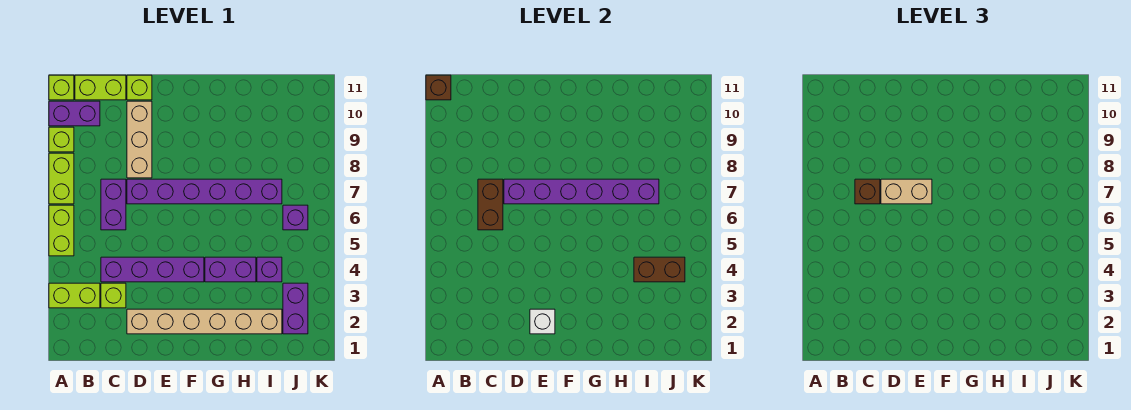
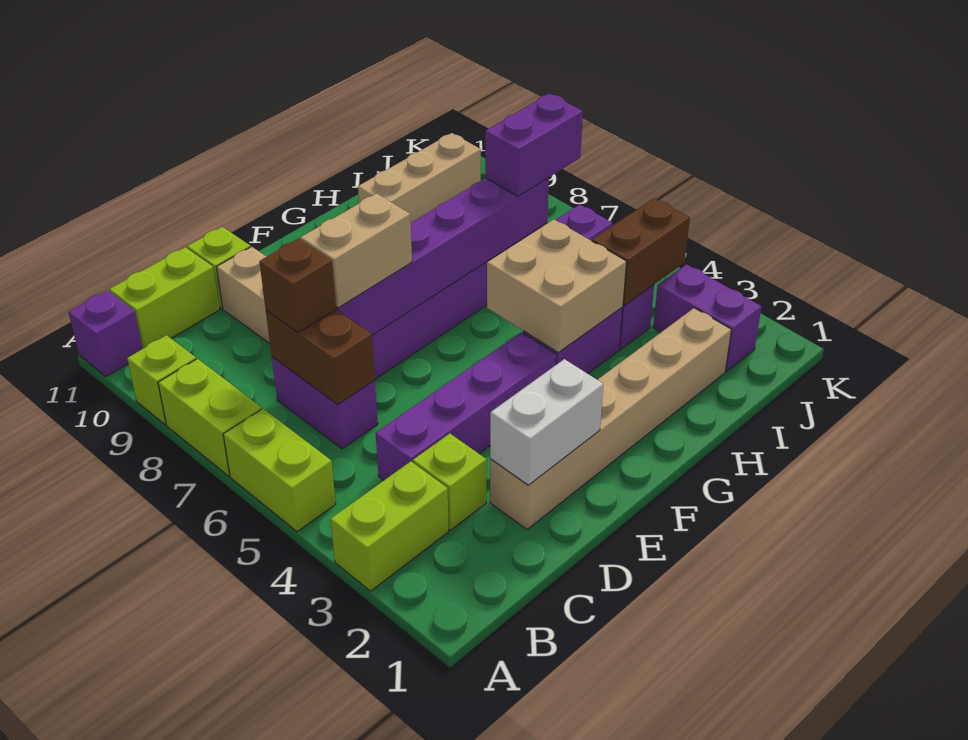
purple brick A10:B10 level 1 -> purple brick I7:J7 level 3
lime brick A11 level 1 -> purple brick A11 level 1
brown brick A11 level 2 -> none
white brick E2 level 2 -> white brick D2:E2 level 2
none -> tan brick G4:H5 level 2
none -> tan brick H10:J10 level 1

